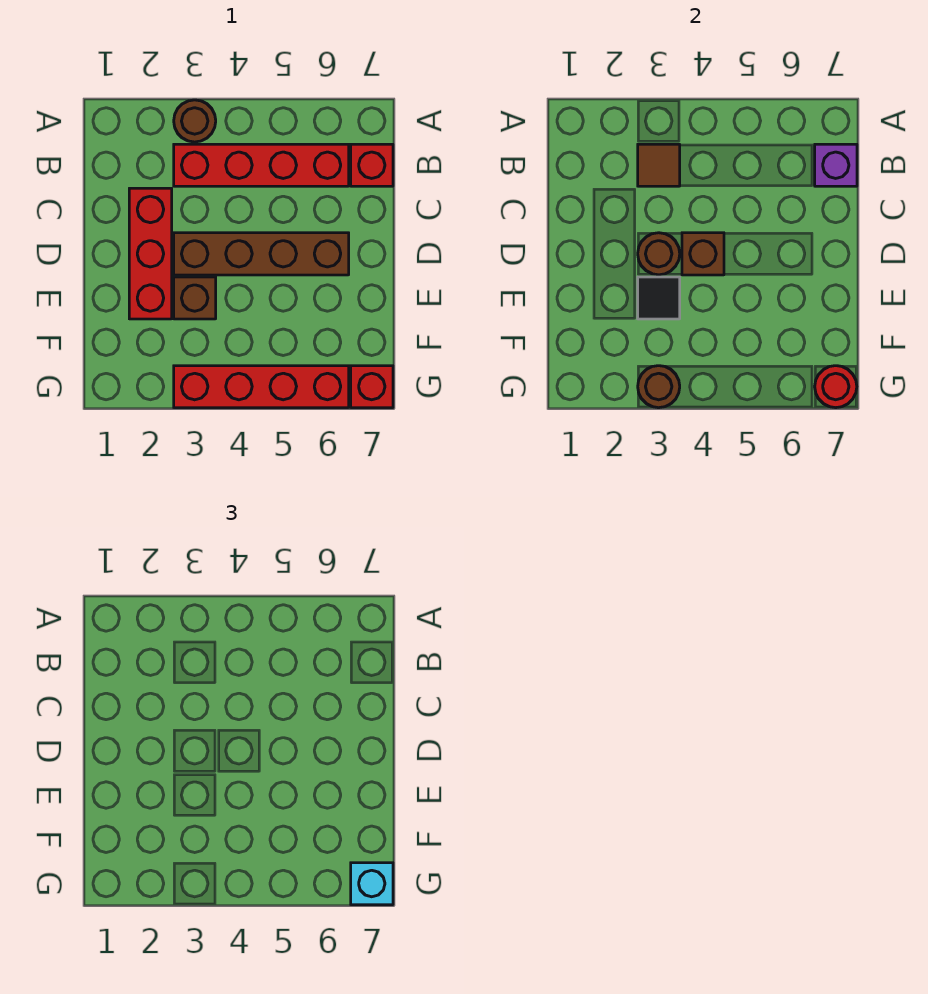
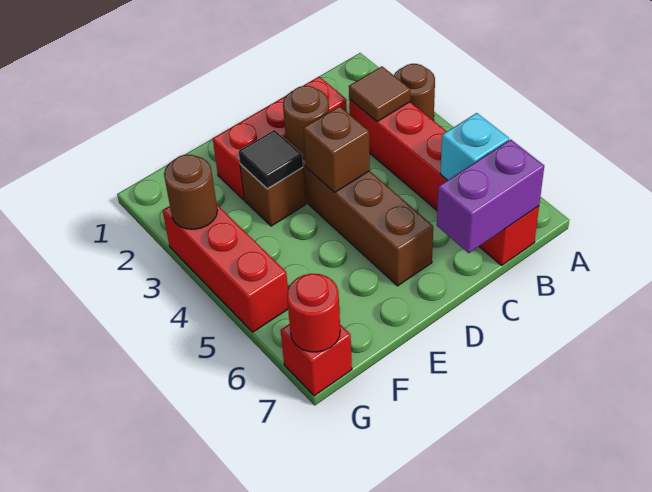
purple brick B7 level 2 -> purple brick B7:C7 level 2
red brick G3:G6 level 1 -> red brick G3:G5 level 1
cyan brick G7 level 3 -> cyan brick B6 level 2

